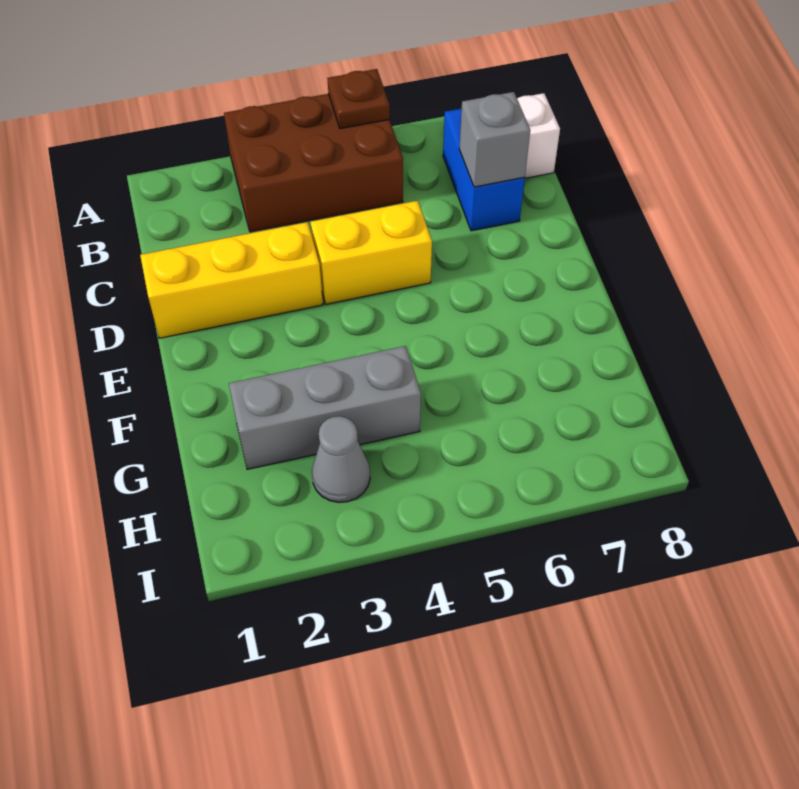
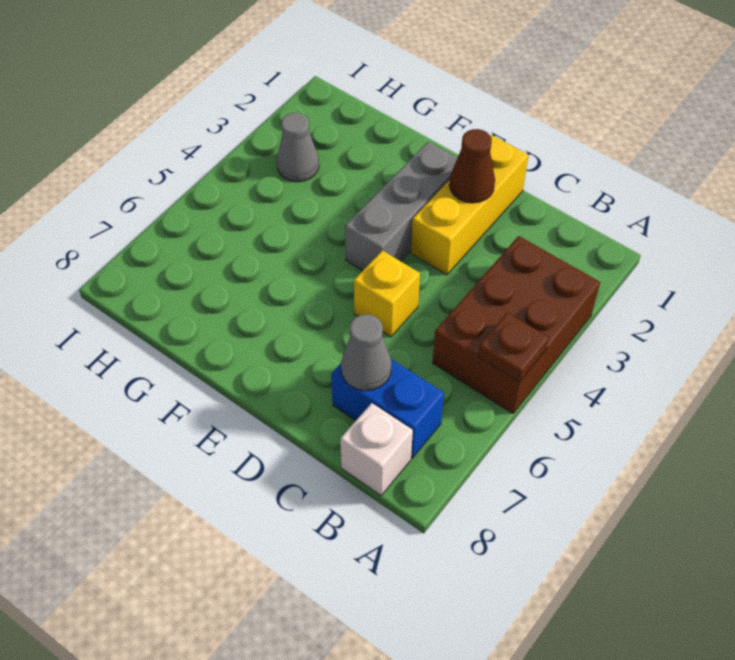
grey brick C7 level 2 -> grey cone C7 level 2
none -> brown cone D2 level 2
yellow brick D4:D5 level 1 -> yellow brick D5 level 1
grey brick G2:G4 level 1 -> grey brick E2:E4 level 1

